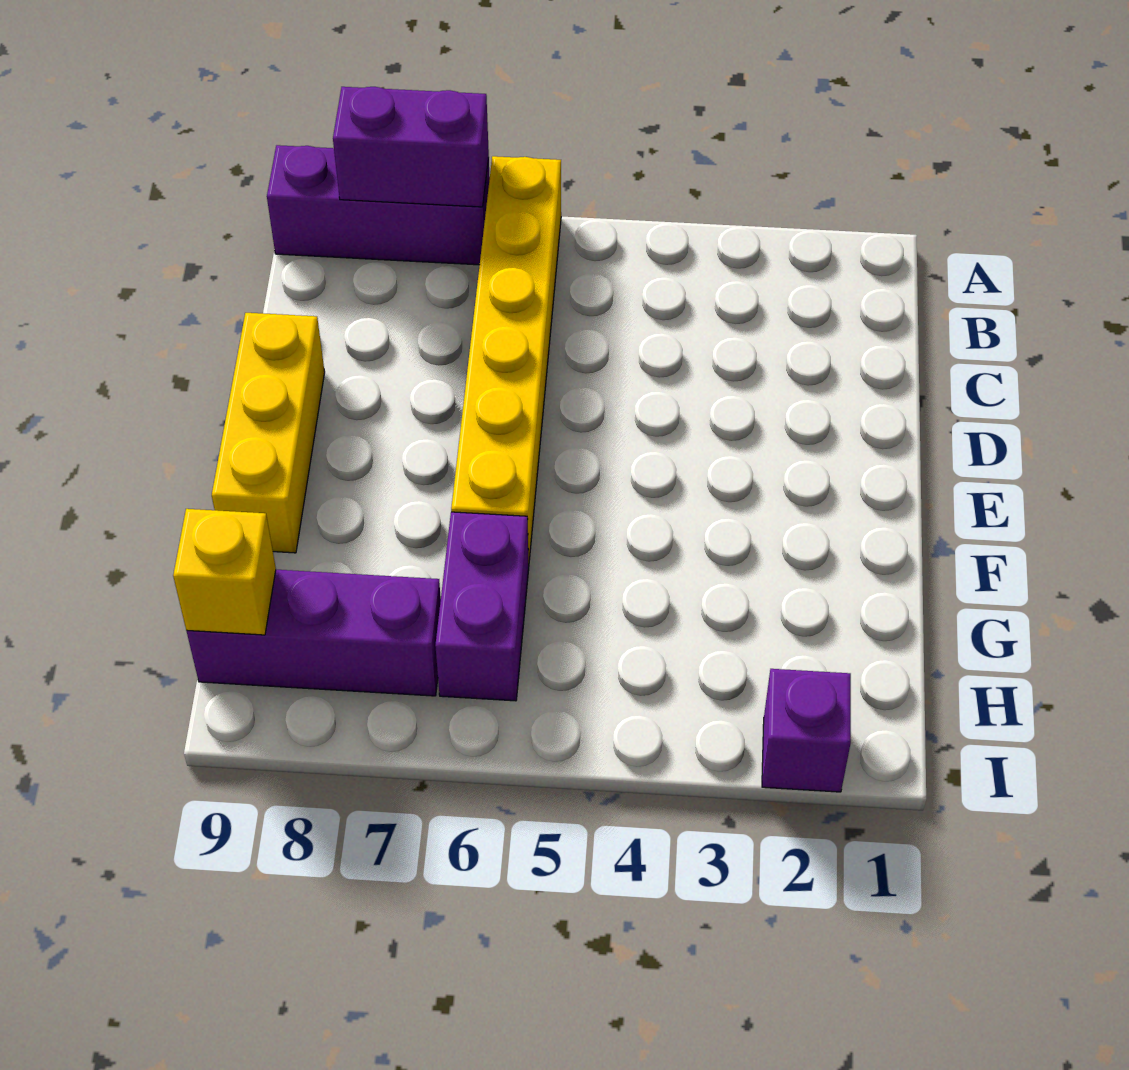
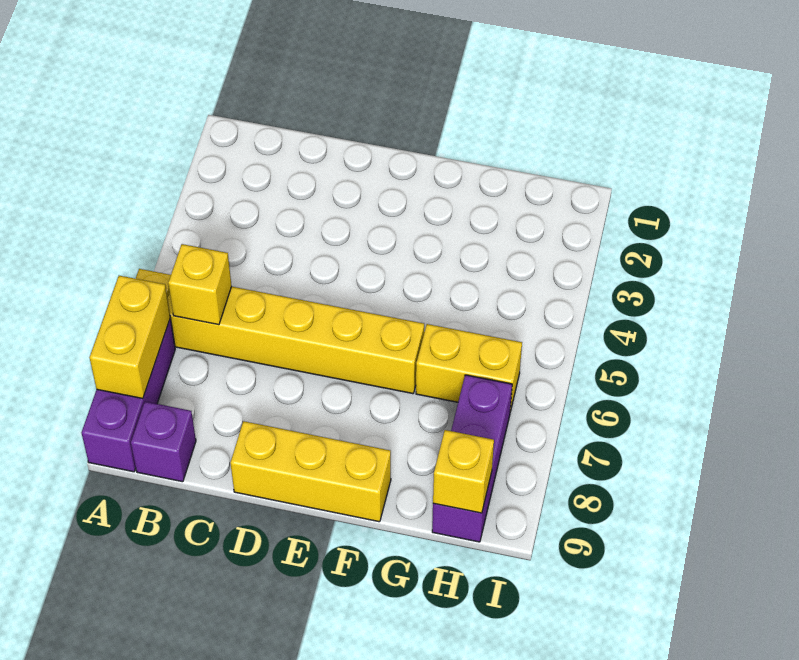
purple brick A7:A8 level 2 -> yellow brick A7:A8 level 2
none -> yellow brick B6 level 2
purple brick G6:H6 level 1 -> yellow brick G6:H6 level 1
purple brick I2 level 1 -> purple brick B9 level 1

